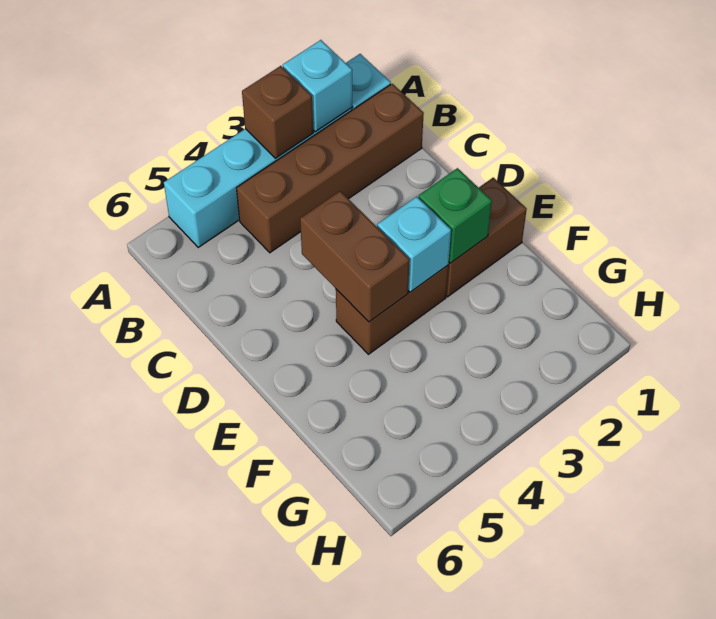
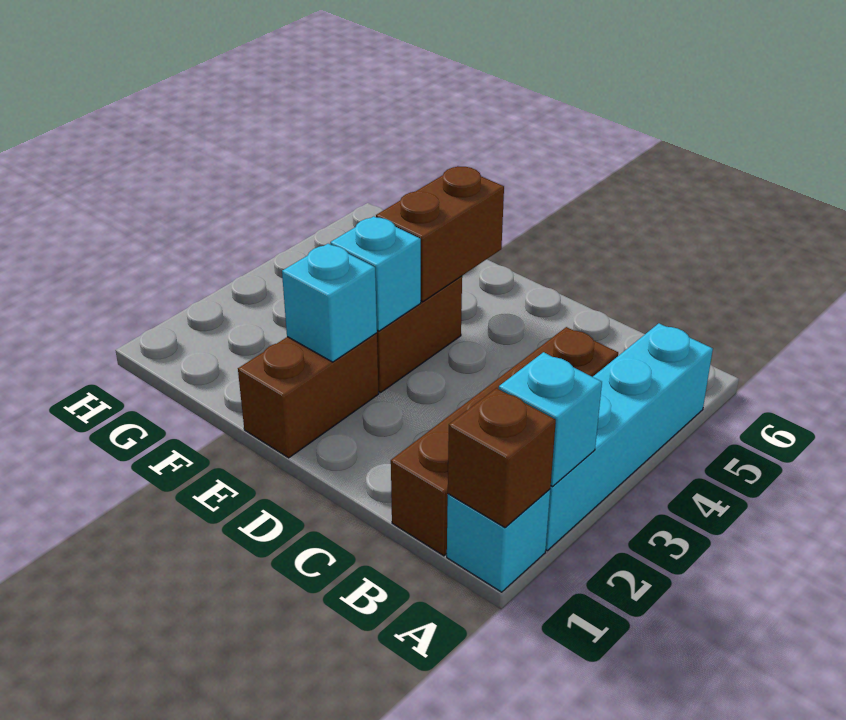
brown brick A3 level 2 -> brown brick A1 level 2
brown brick D4:E4 level 2 -> brown brick E4:E5 level 2
green brick E2 level 2 -> cyan brick E2 level 2

